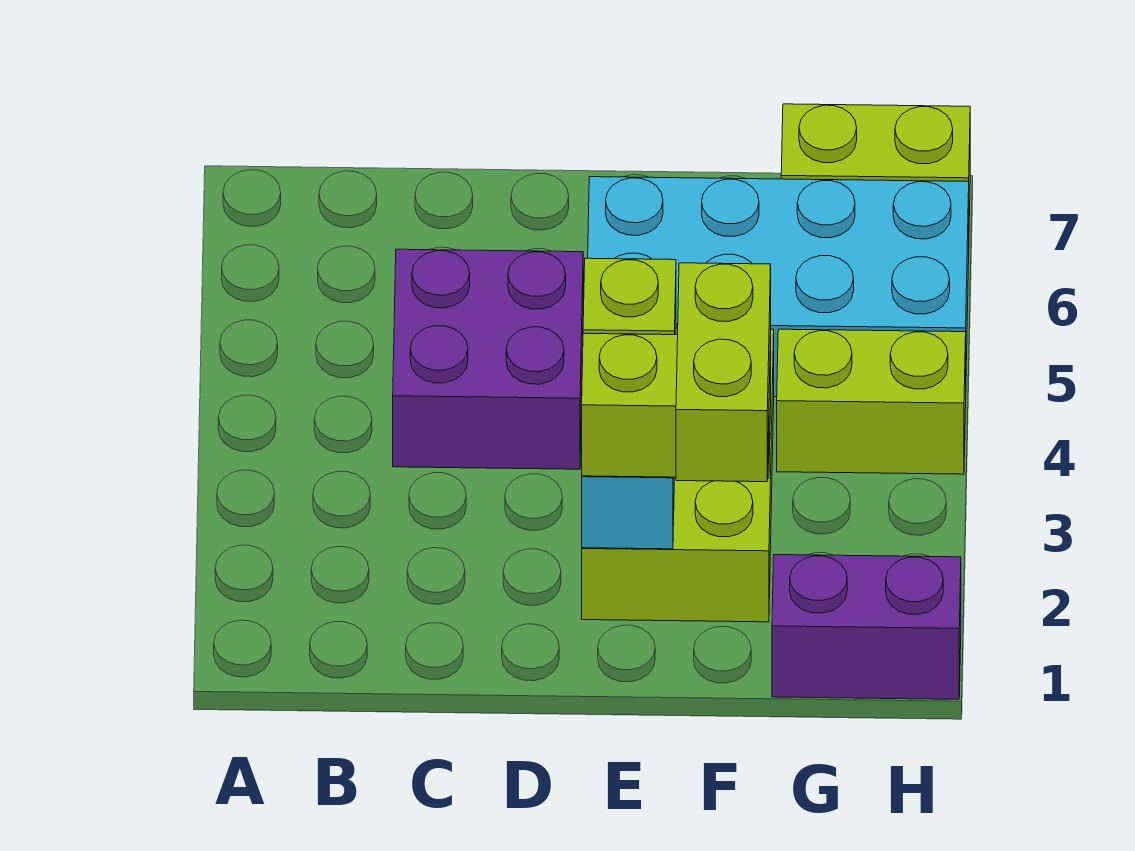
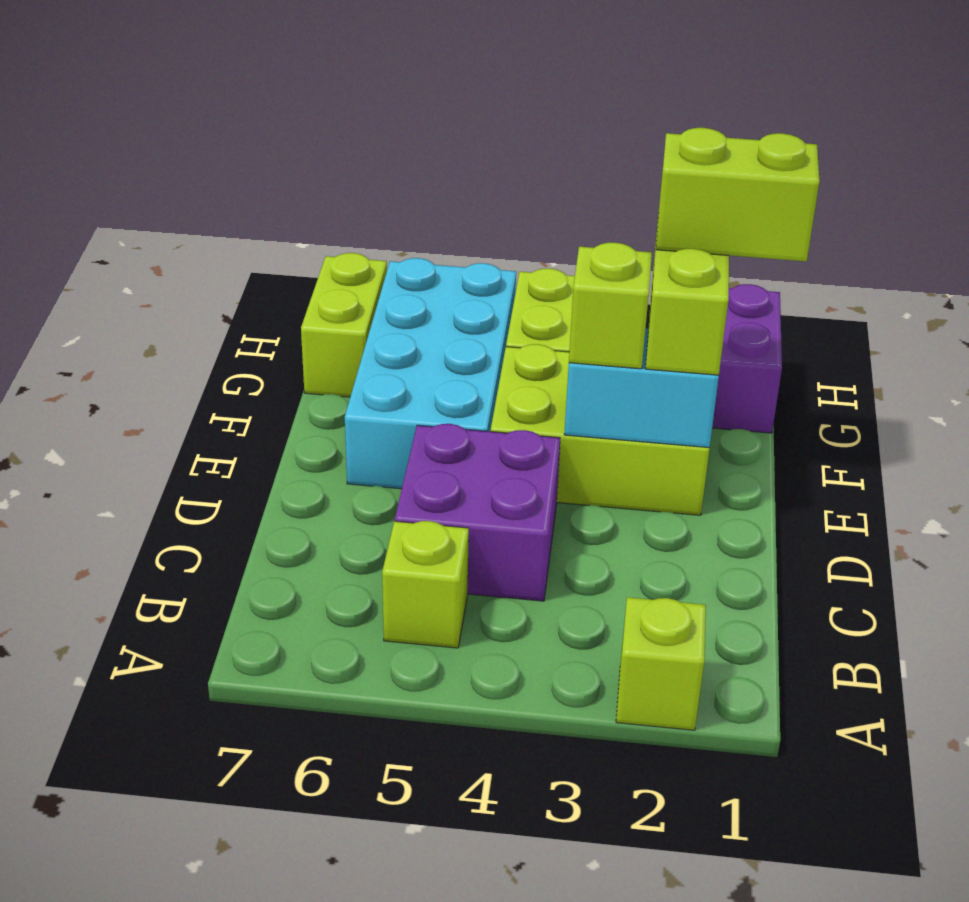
none -> lime brick A2 level 1
none -> lime brick B5 level 1

